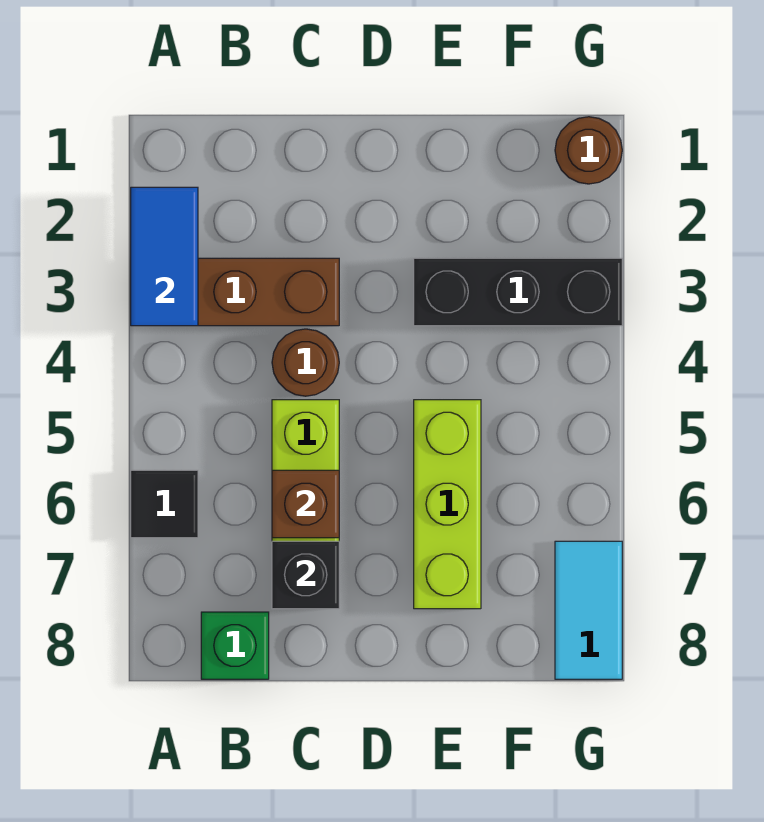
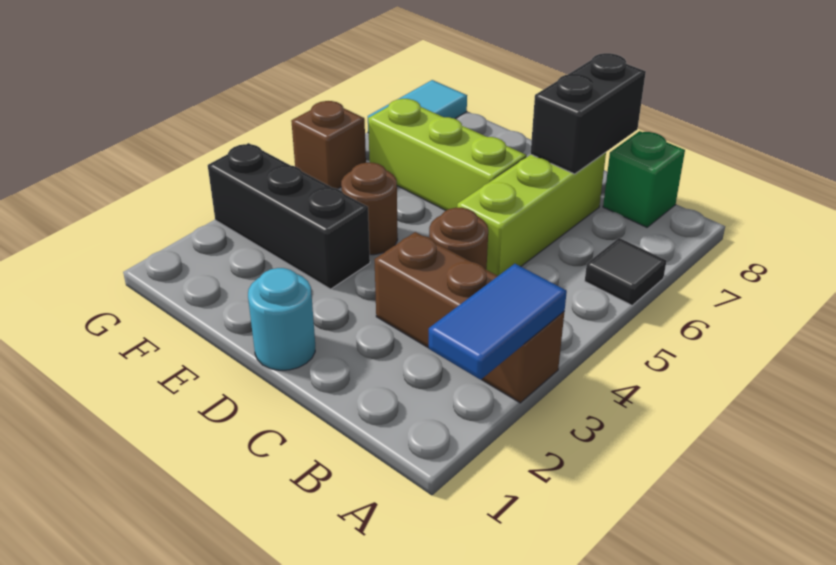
brown brick C6 level 2 -> brown brick G5 level 1
black brick C7 level 2 -> black brick C7:C8 level 2
none -> cyan round brick D1 level 1
lime brick E5:E7 level 1 -> lime brick D6:F6 level 1
brown round brick G1 level 1 -> brown round brick E4 level 1

